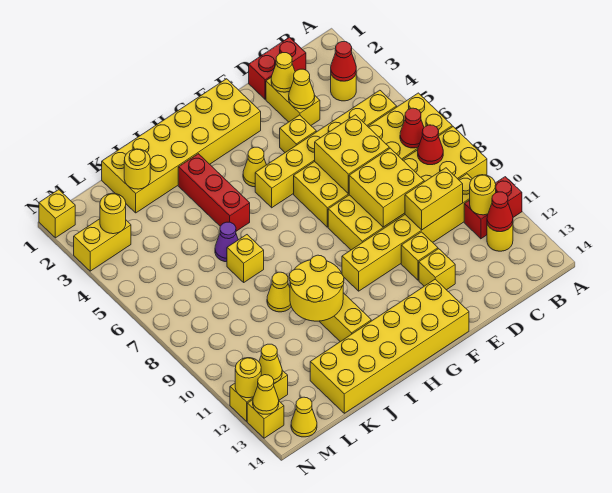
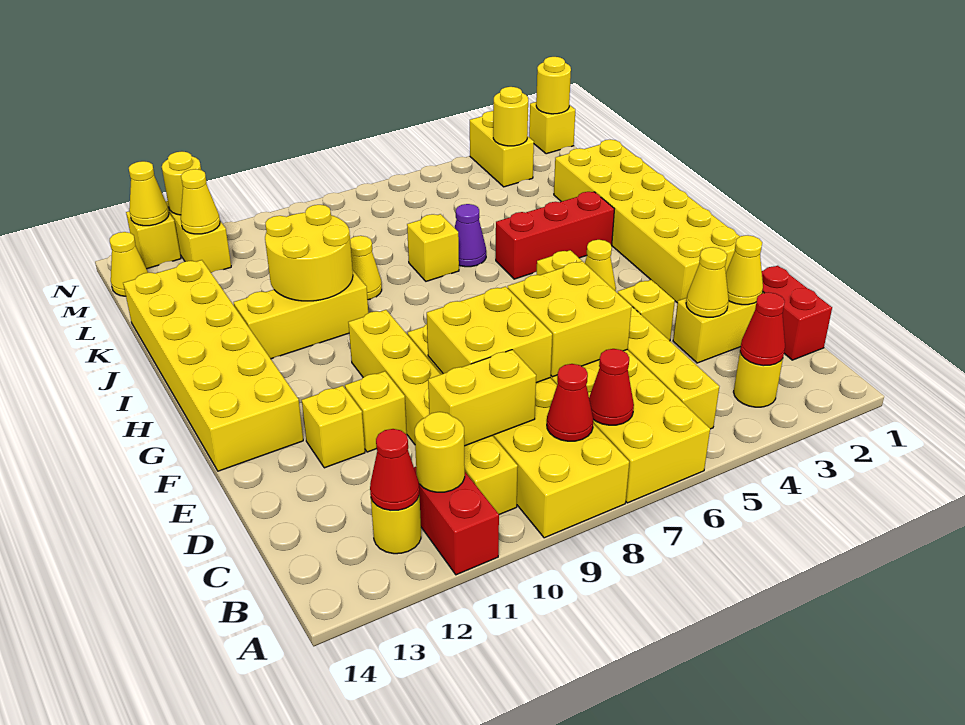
yellow brick C10:D10 level 2 -> yellow brick C9:C10 level 2
yellow round brick K2 level 2 -> yellow round brick N1 level 2

